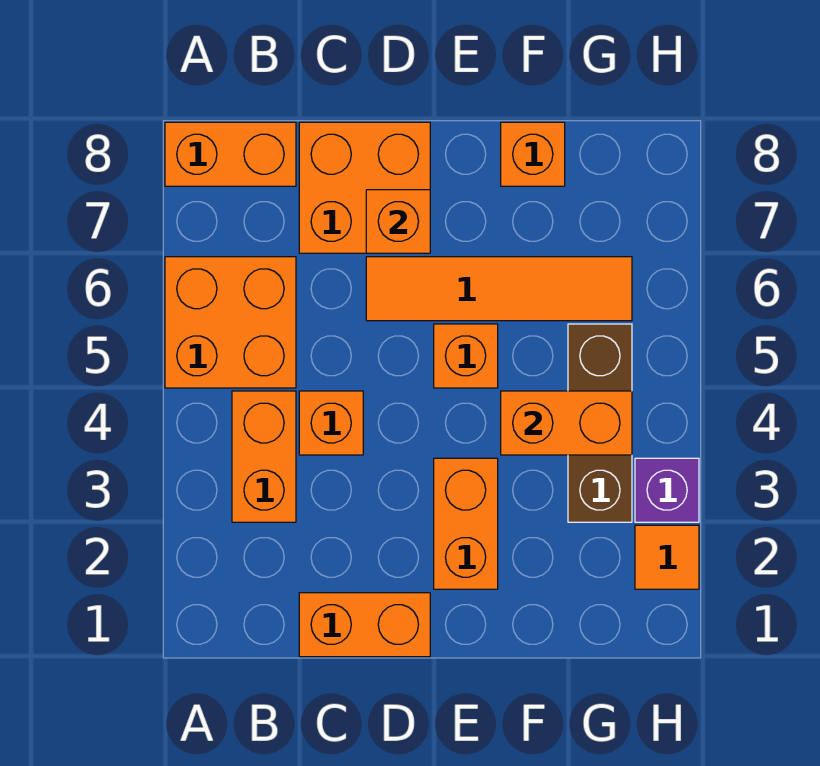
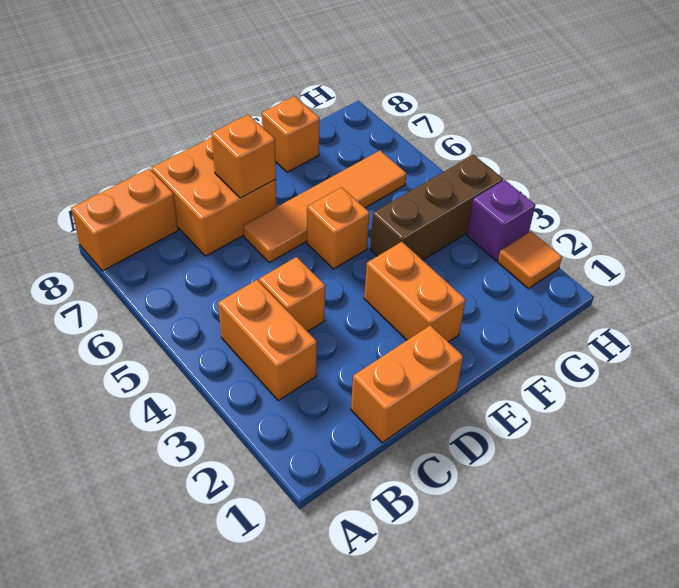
orange brick A5:B6 level 1 -> none
orange brick F4:G4 level 2 -> none
brown brick G3:G5 level 1 -> brown brick F4:H4 level 1

